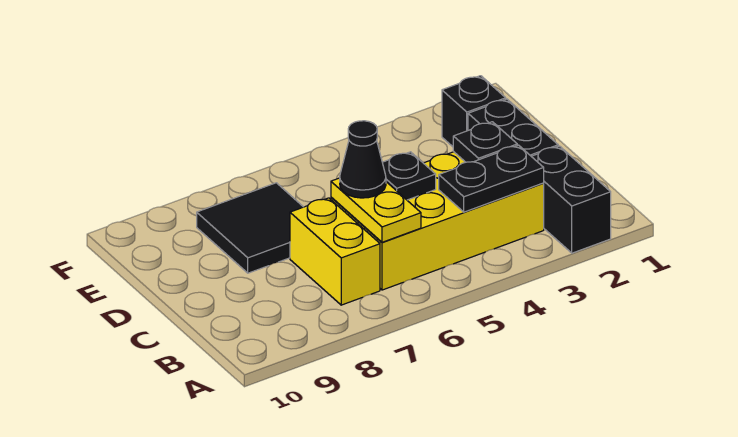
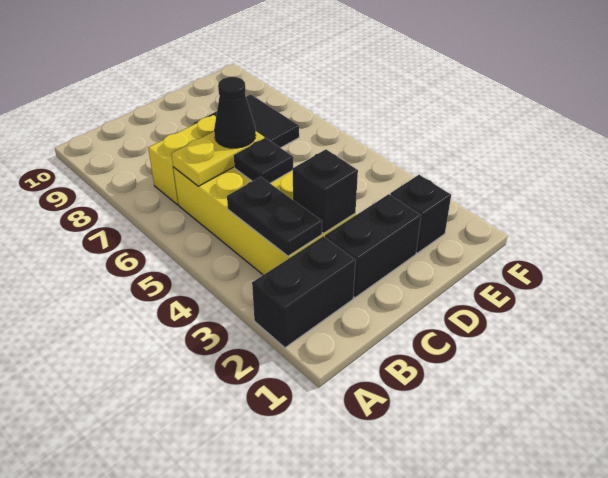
black plate C3 level 2 -> black brick C3 level 2

